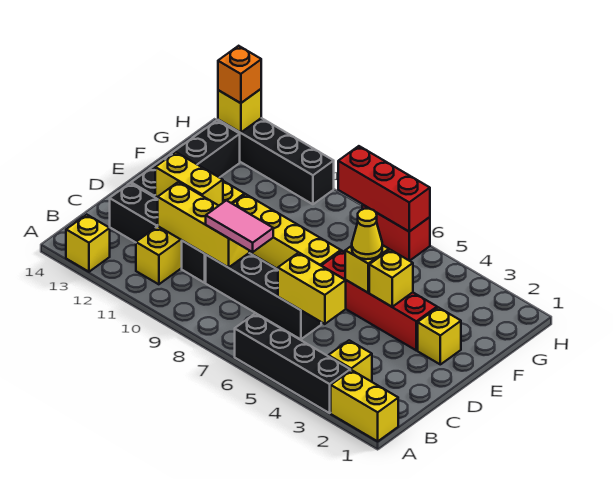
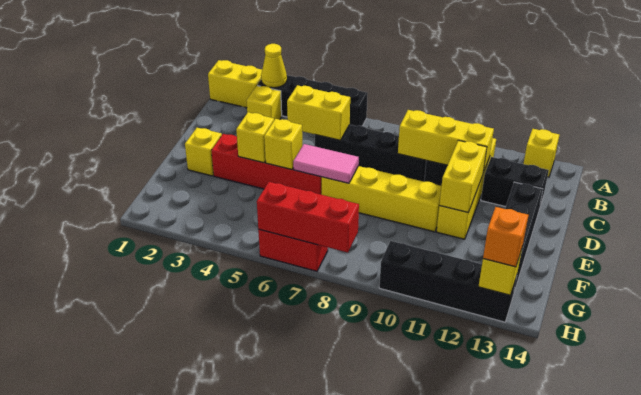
pink tile C8:C9 level 3 -> pink tile E6:E7 level 2
yellow brick D11:D12 level 2 -> yellow brick D11:E11 level 2
yellow cone E5 level 3 -> yellow cone A3 level 2

